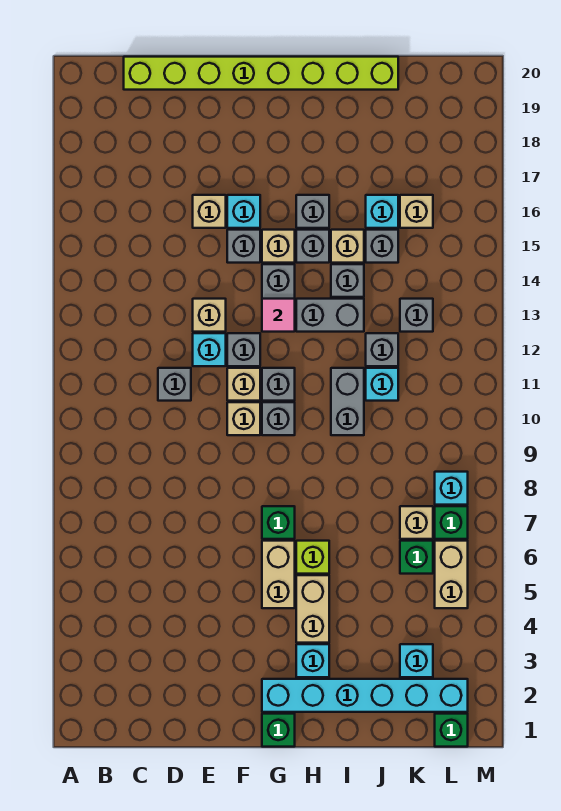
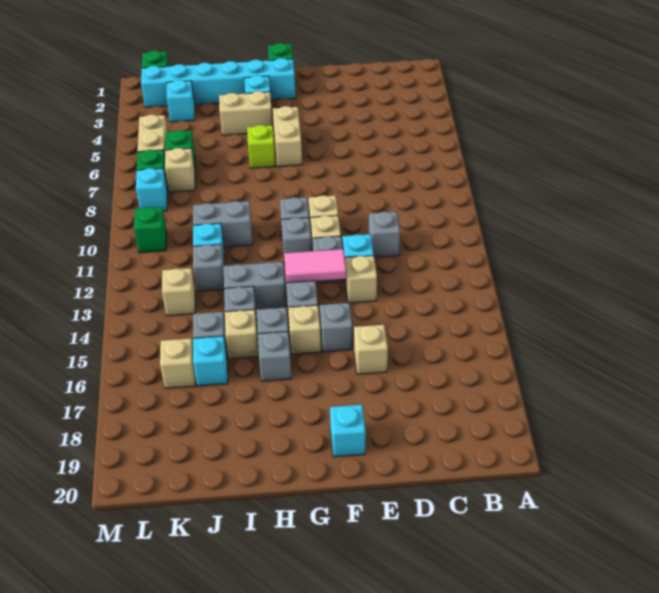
lime brick C20:J20 level 1 -> none
cyan brick F16 level 1 -> cyan brick F19 level 1
green brick G7 level 1 -> green brick L10 level 1
pink tile G13 level 2 -> pink tile F13:G13 level 2
tan brick H4:H5 level 1 -> tan brick H4:I4 level 1
grey brick I10:I11 level 1 -> grey brick I10:J10 level 1
grey brick K13 level 1 -> tan brick K13 level 1

